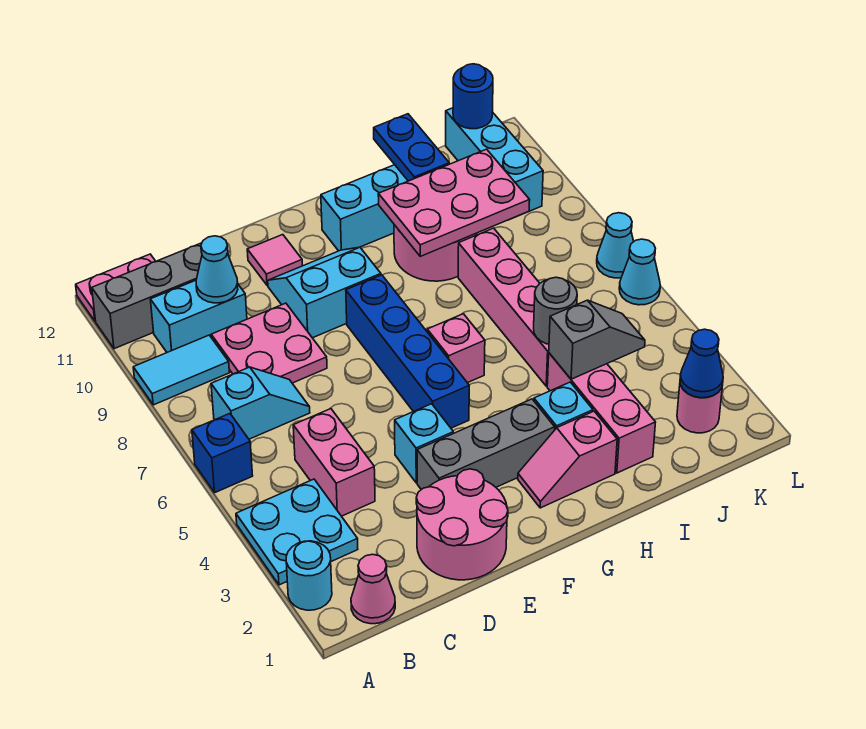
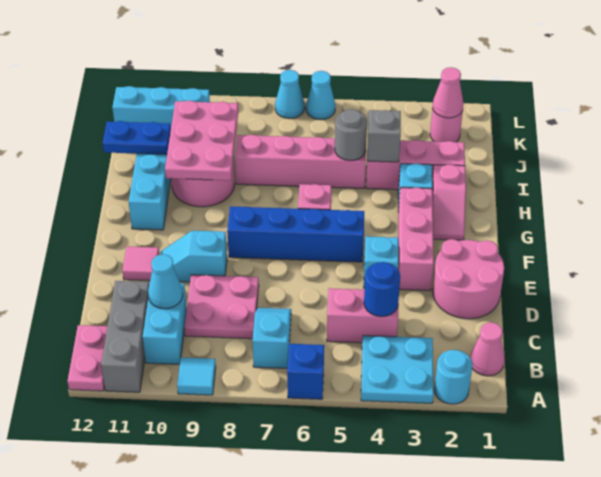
cyan tile A9:B9 level 1 -> cyan tile A9 level 1
grey brick E3:G3 level 1 -> pink brick E3:G3 level 1
cyan slope E9:F10 level 1 top 9 -> cyan slope E9:E10 level 1 top 9
blue cone K2 level 2 -> pink cone K2 level 2
blue round brick K12 level 2 -> blue round brick C4 level 2

